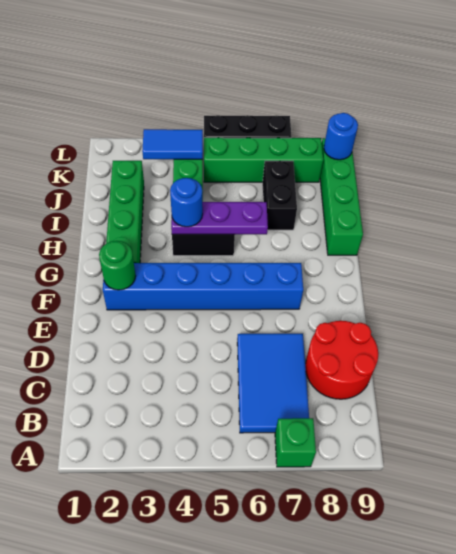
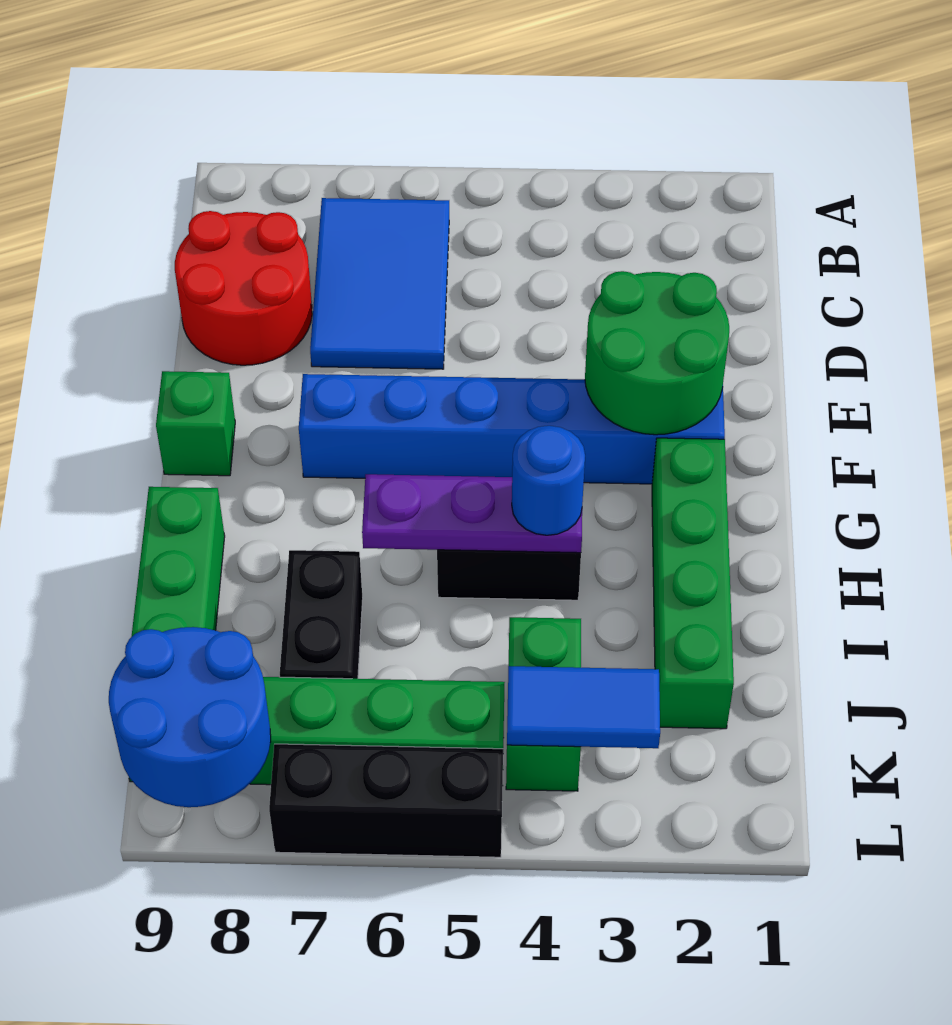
green brick A7 level 1 -> green brick F9 level 1
green round brick F2 level 2 -> green round brick E2:F3 level 2
blue round brick K9 level 2 -> blue round brick K8:L9 level 2

